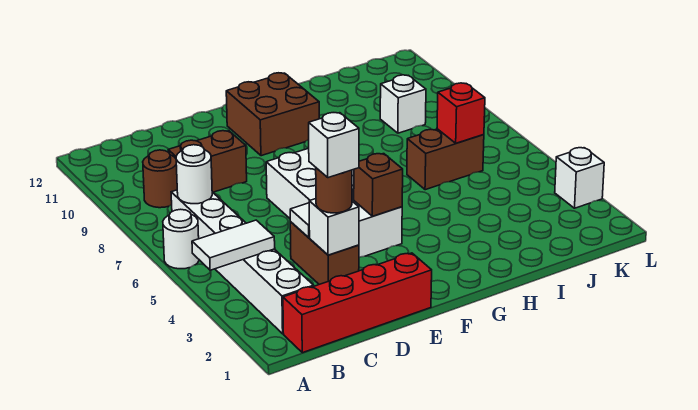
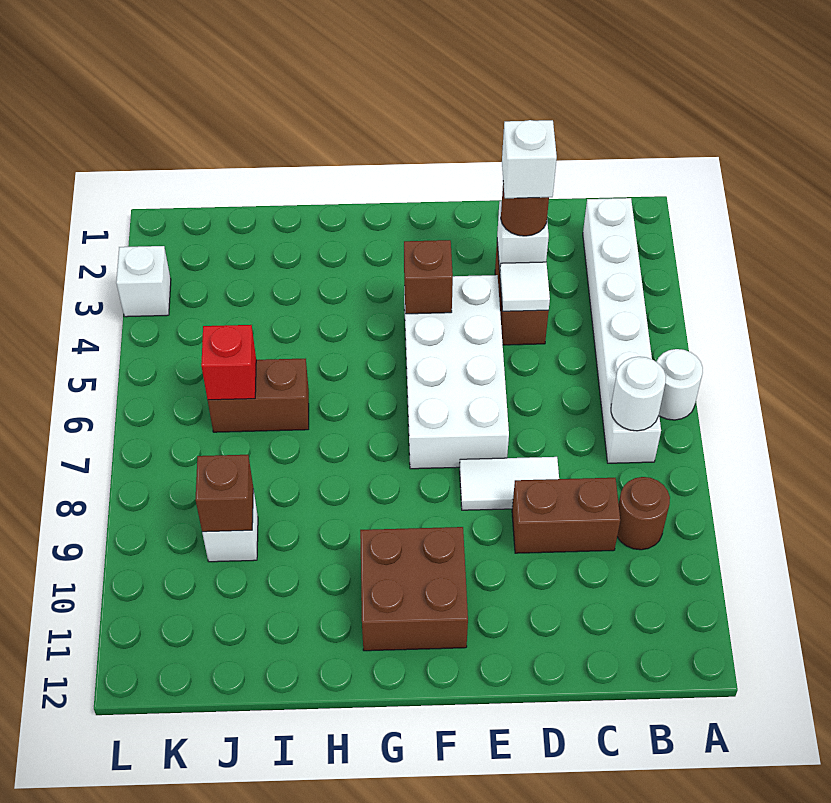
white tile A4:B4 level 2 -> white tile D8:E8 level 1
red brick B1:E1 level 1 -> none
none -> brown brick J9 level 2

